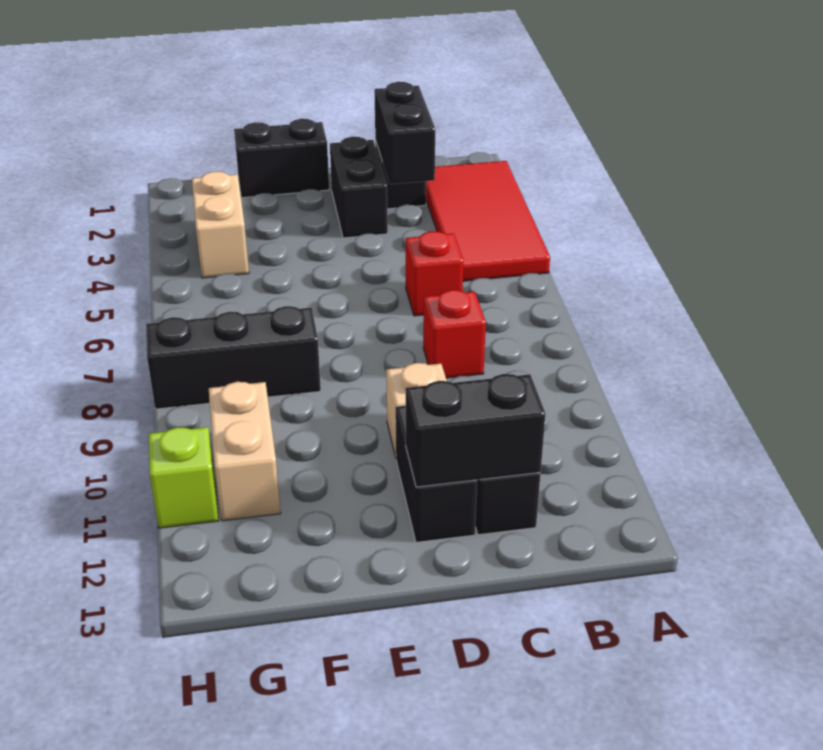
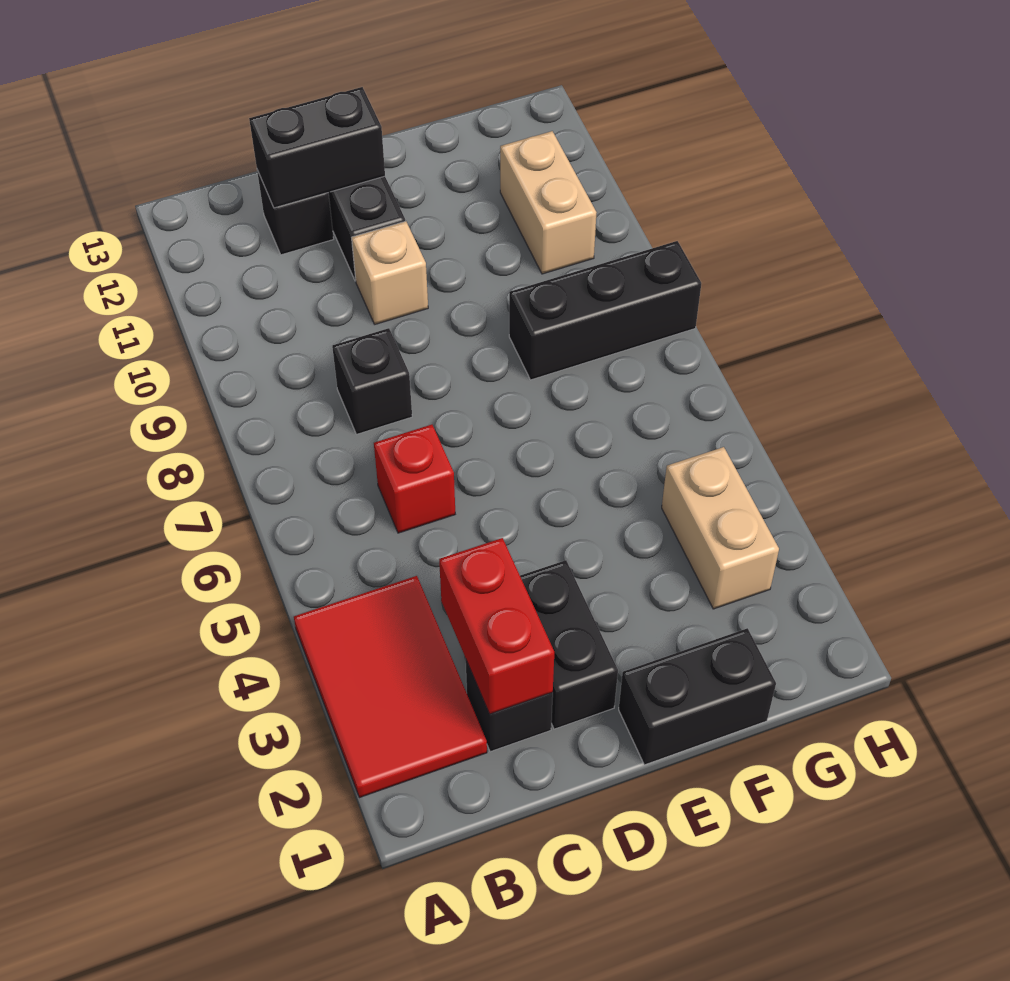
red tile A2:B5 level 1 -> red tile A2:B4 level 1
black brick C2:C3 level 2 -> red brick C2:C3 level 2
red brick C8 level 1 -> black brick C8 level 1
lime brick H11 level 1 -> none

